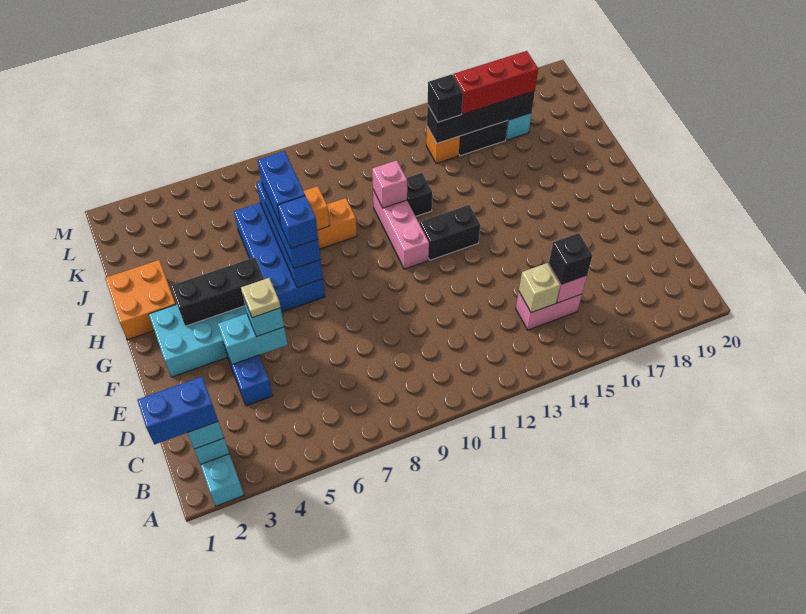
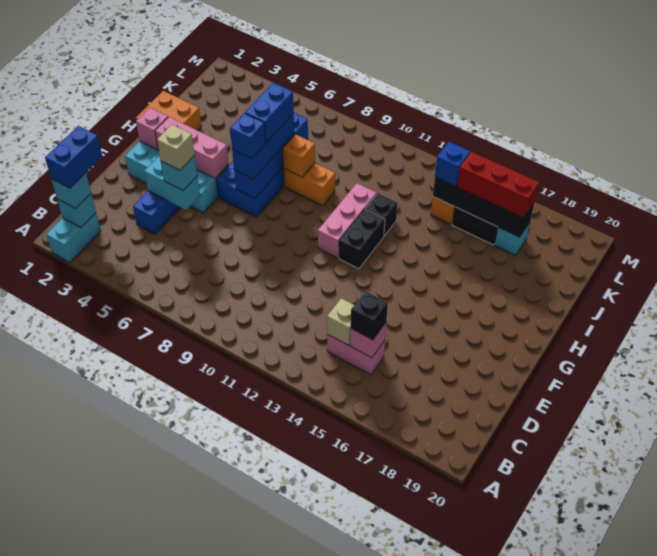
blue brick B1:B2 level 4 -> blue brick B2:C2 level 4
tan plate E5 level 4 -> tan brick E5 level 4
black brick G3:G5 level 2 -> pink brick G3:G5 level 2
black brick G12:G13 level 1 -> black brick G12:H12 level 1
pink brick I11 level 2 -> pink brick G2 level 2
black brick K14 level 3 -> blue brick K14 level 3

